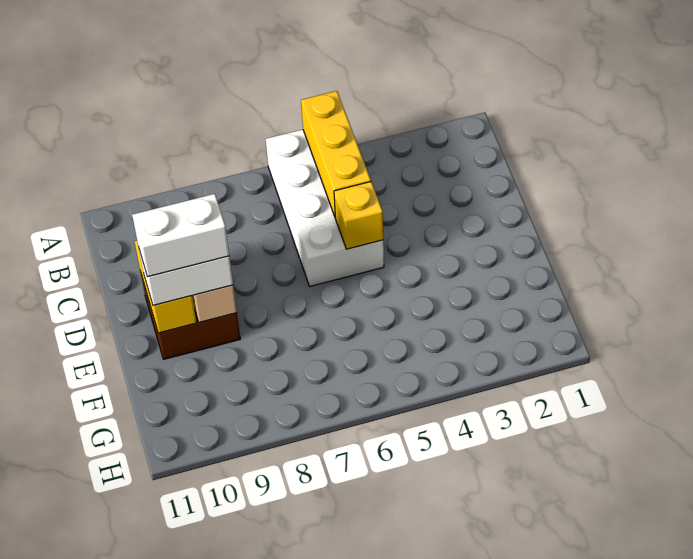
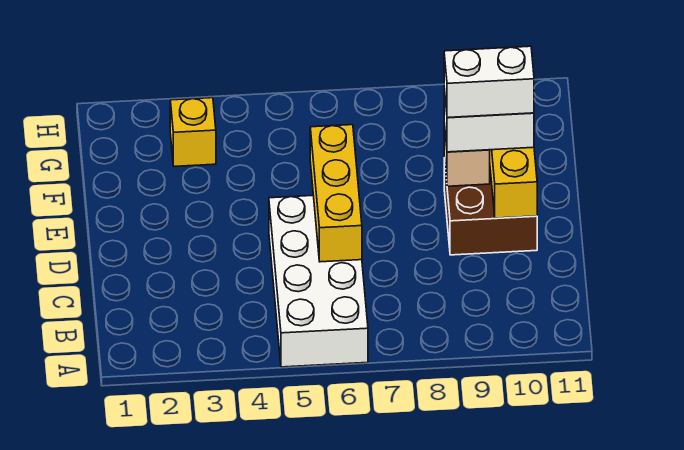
yellow brick A5:C5 level 2 -> yellow brick C6:E6 level 2
yellow brick D5 level 2 -> yellow brick G3 level 1

